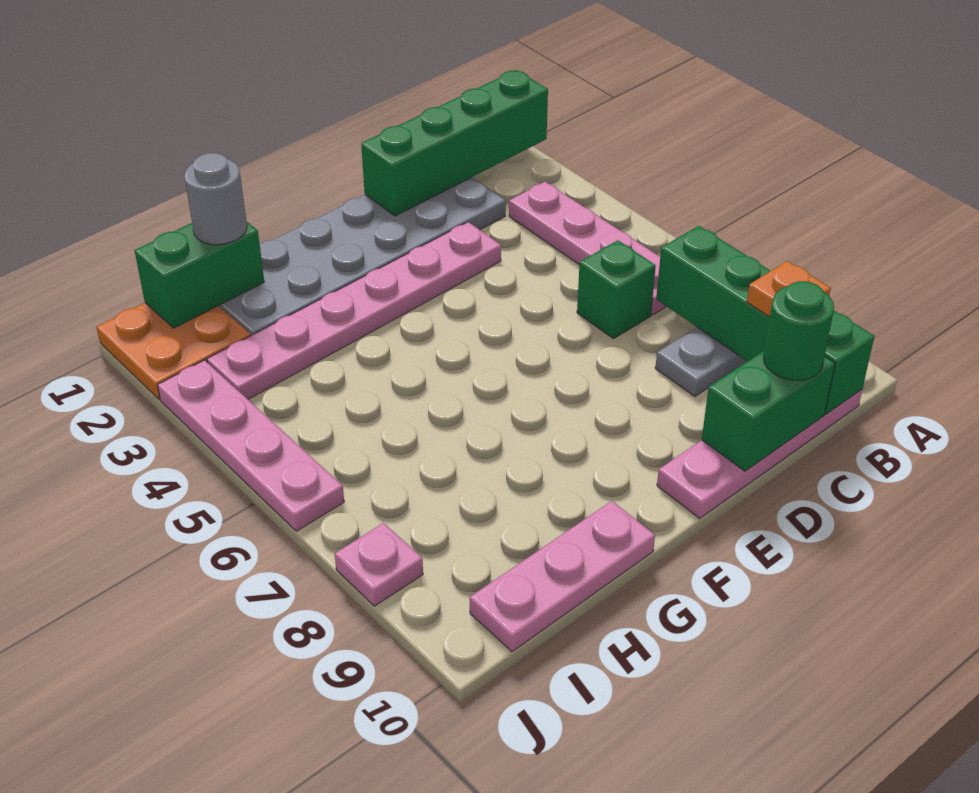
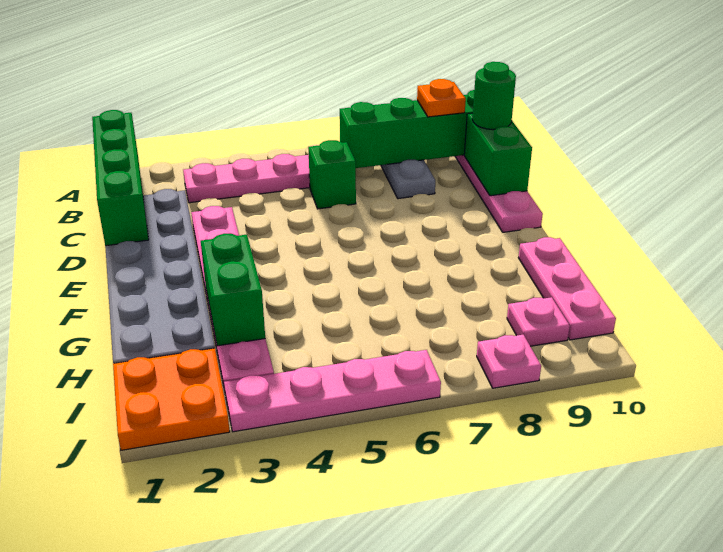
green brick H1:I1 level 2 -> green brick G3:H3 level 2
grey round brick H1 level 3 -> none
none -> pink plate I9 level 1

